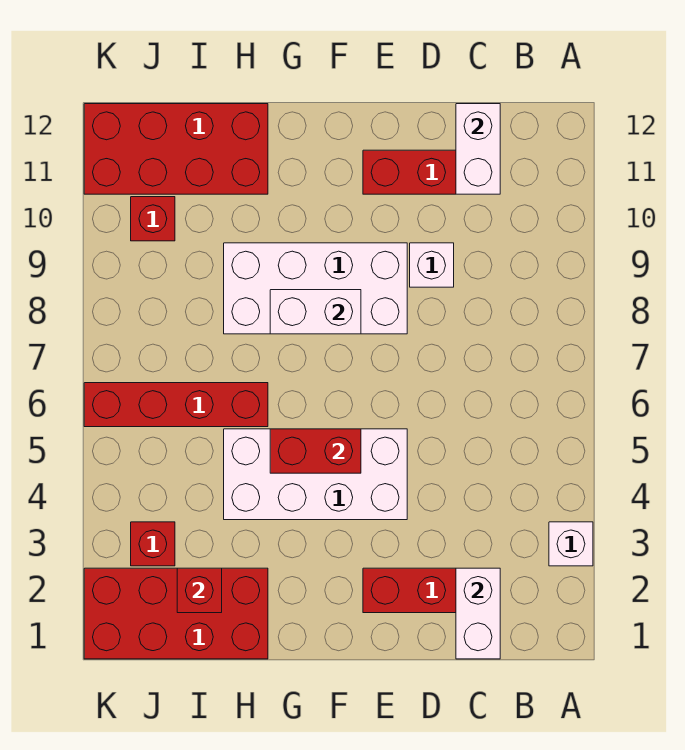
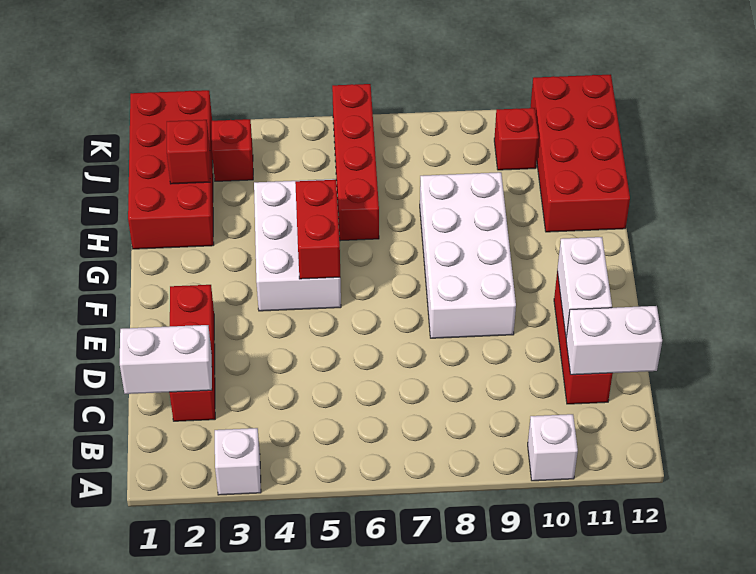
white brick D9 level 1 -> white brick A10 level 1
white brick E4:H5 level 1 -> white brick F4:H5 level 1
white brick F8:G8 level 2 -> white brick D11:E11 level 2

